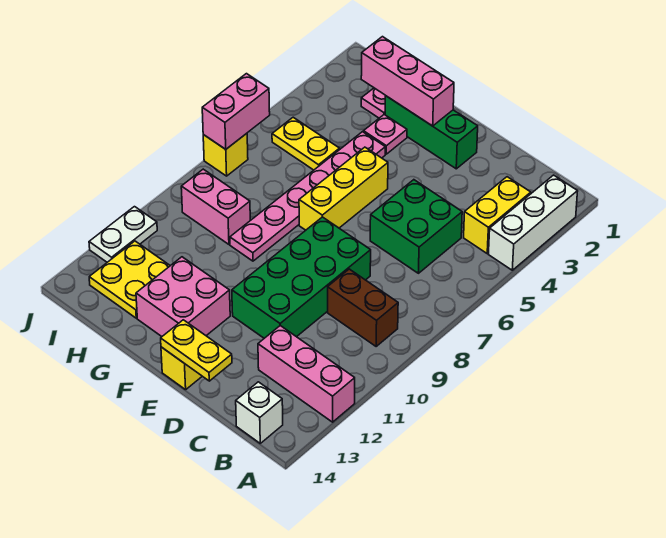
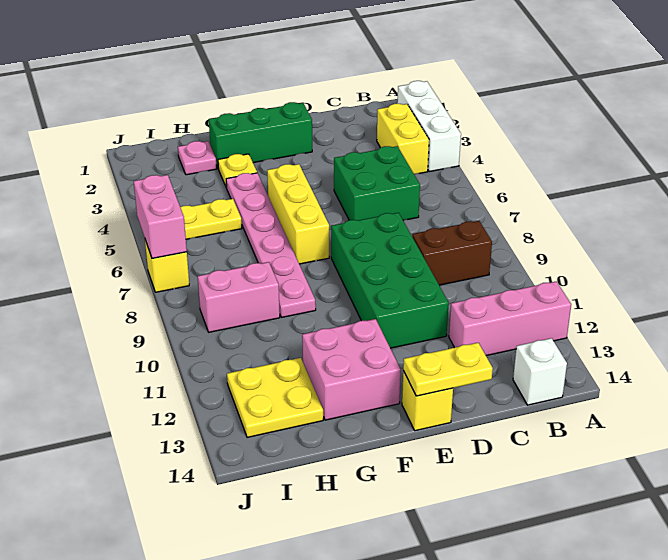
pink brick F2:H2 level 2 -> none
pink plate G3 level 1 -> yellow plate G3 level 1
white plate J11:J12 level 1 -> none

